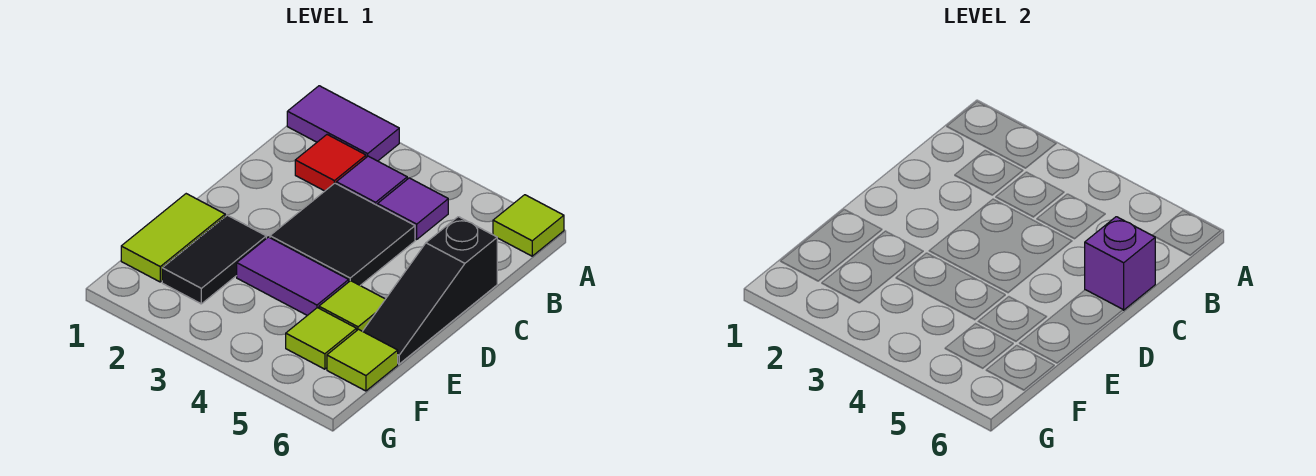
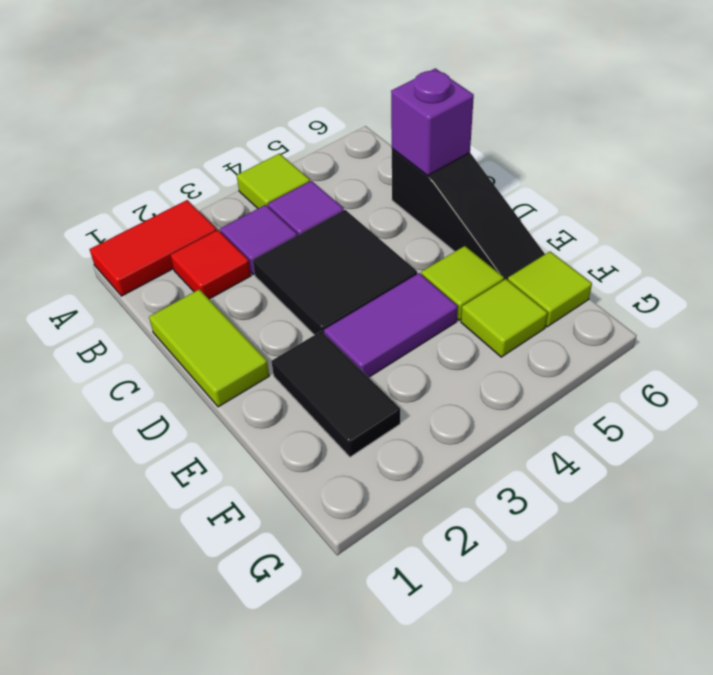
purple tile A1:A2 level 1 -> red tile A1:A2 level 1
lime tile A6 level 1 -> lime tile A4 level 1
lime tile E1:F1 level 1 -> lime tile C1:D1 level 1

